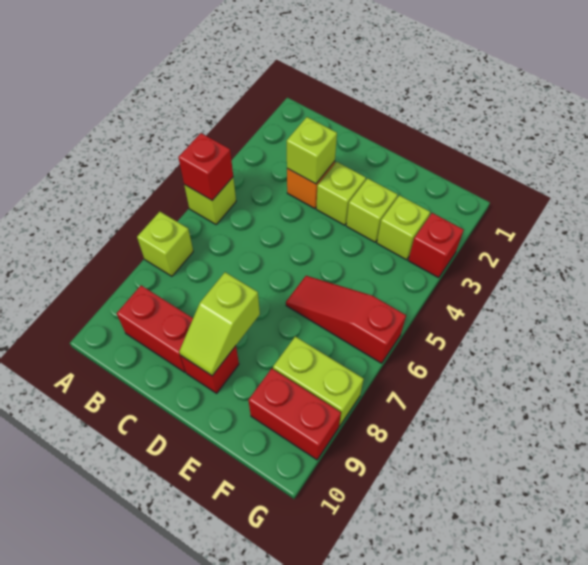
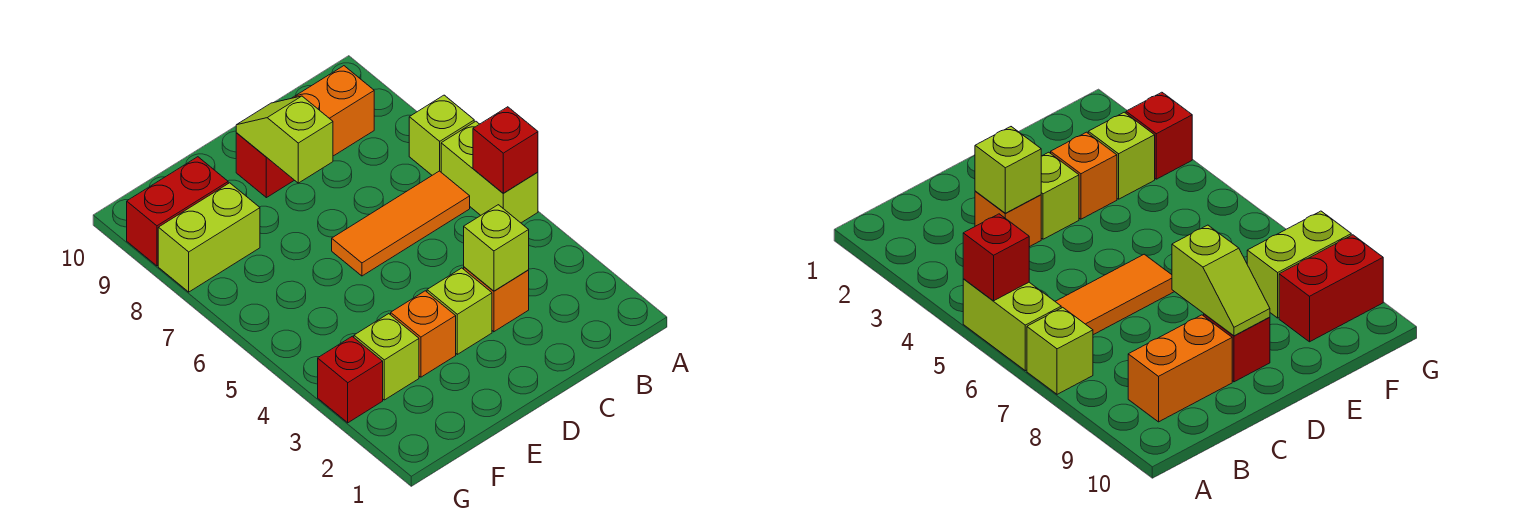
lime brick A5 level 1 -> lime brick A5:A6 level 1
none -> orange tile B6:D6 level 1
red brick B9:C9 level 1 -> orange brick B9:C9 level 1
lime brick E3 level 1 -> orange brick E3 level 1
red slope E6:G6 level 1 top G -> none

